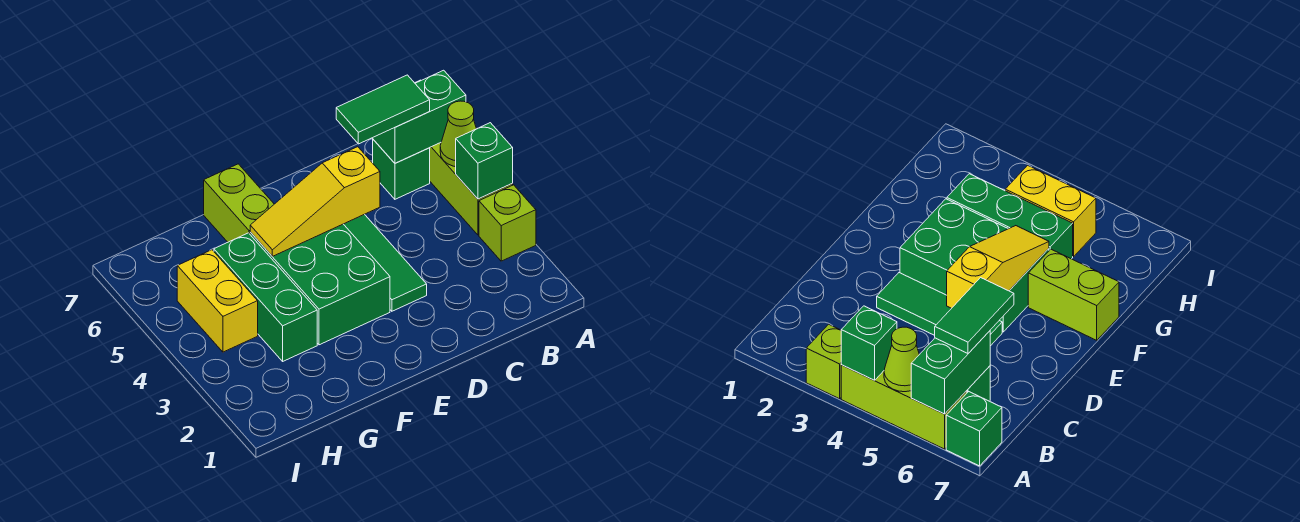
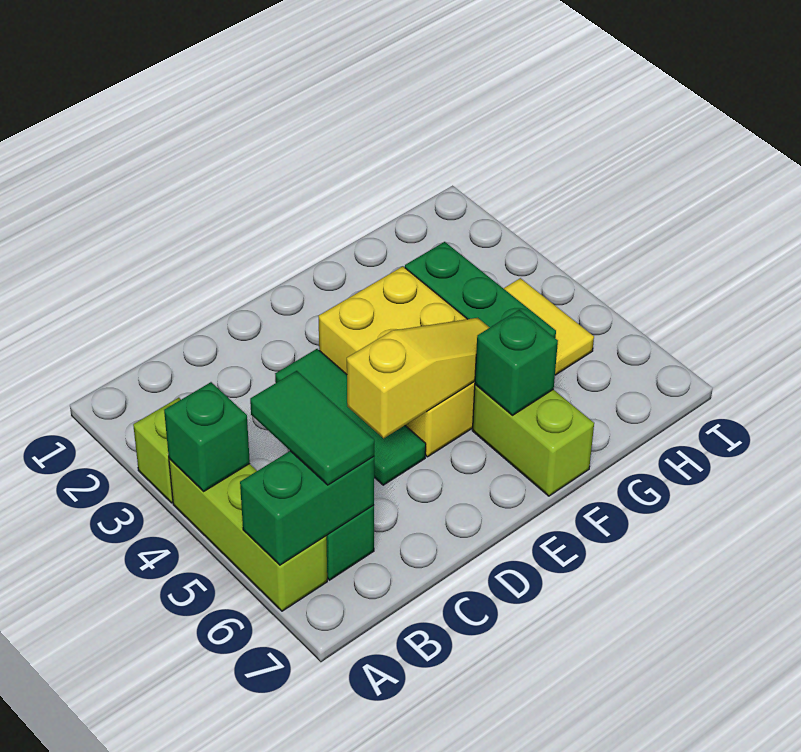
lime cone A5 level 2 -> none
green brick A7 level 1 -> green brick F6 level 2
green tile B6:C6 level 3 -> green tile B5:B6 level 3
green brick E3:F5 level 1 -> yellow brick E3:F5 level 1
yellow brick H4:H5 level 1 -> yellow tile H4:H5 level 1

